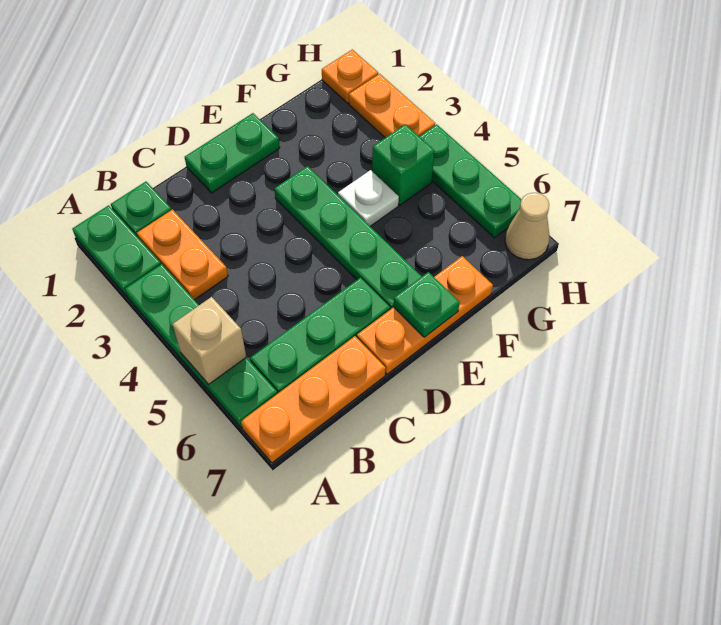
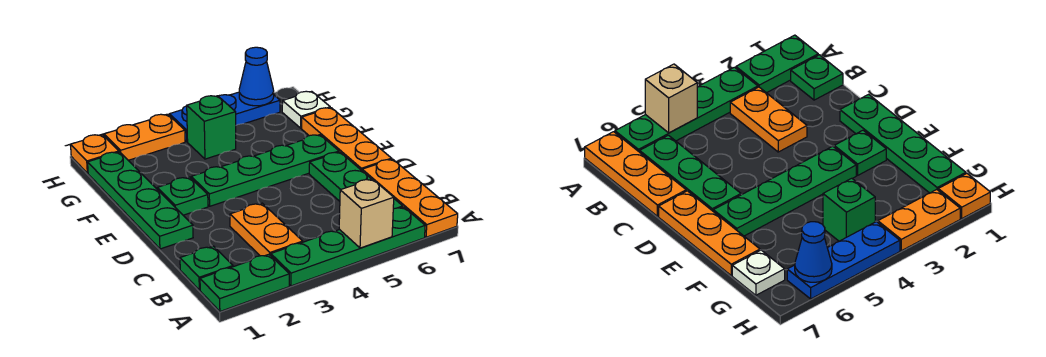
orange plate B2:B3 level 1 -> orange plate B3:C3 level 1
green plate D1:E1 level 1 -> green plate D1:G1 level 1
green plate E7 level 2 -> green plate E2 level 1
white plate F4 level 1 -> white plate G7 level 1
green plate H4:H6 level 1 -> blue plate H4:H6 level 1
none -> blue cone H6 level 2
tan cone H7 level 1 -> none

